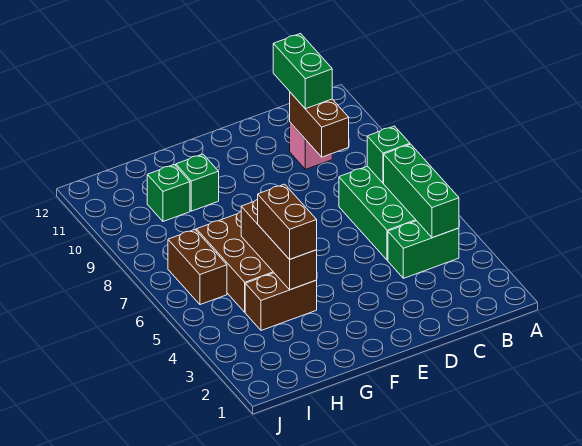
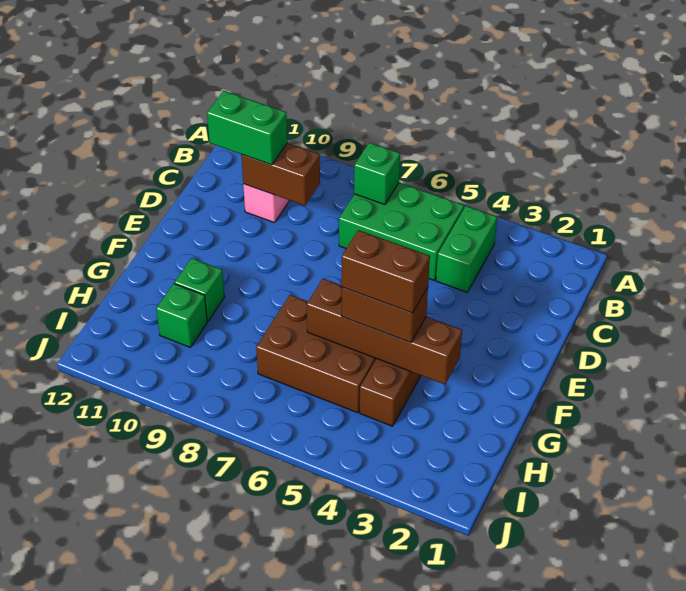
green brick B4:B6 level 2 -> none
brown brick G4:G6 level 2 -> brown brick G3:G6 level 2
brown brick I6:I7 level 1 -> brown brick G4:G5 level 4

